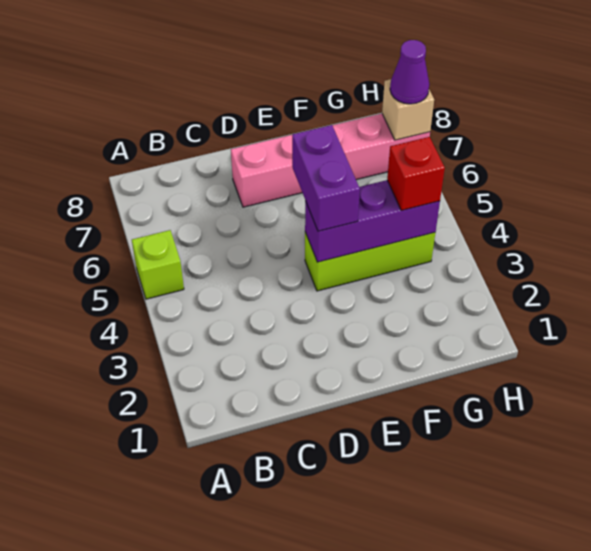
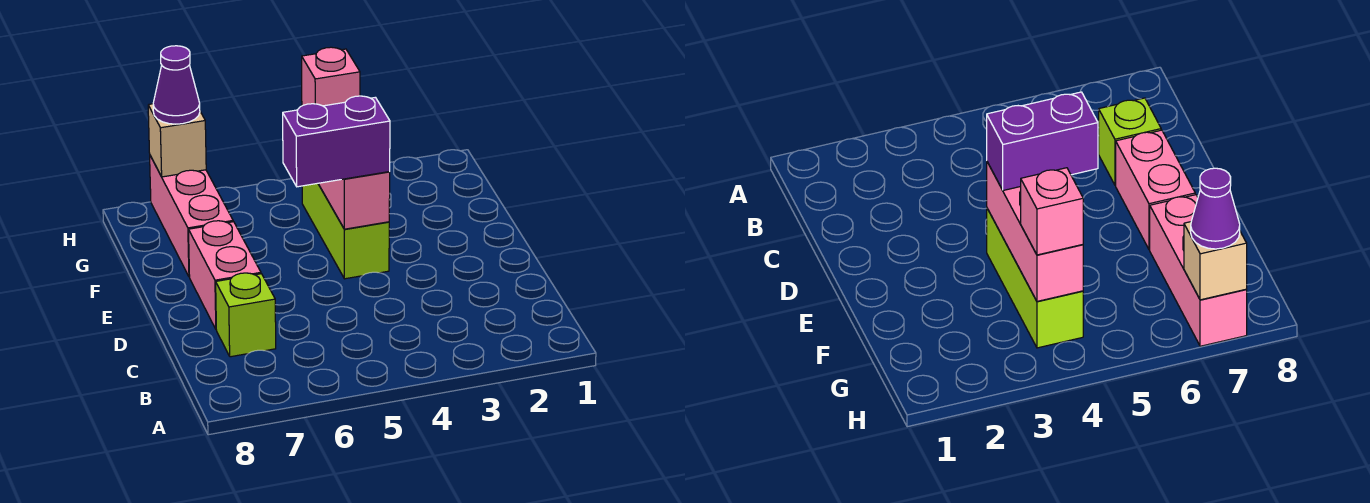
lime brick A5 level 1 -> lime brick C7 level 1
purple brick E4:G4 level 2 -> pink brick E4:G4 level 2
red brick G4 level 3 -> pink brick G4 level 3

